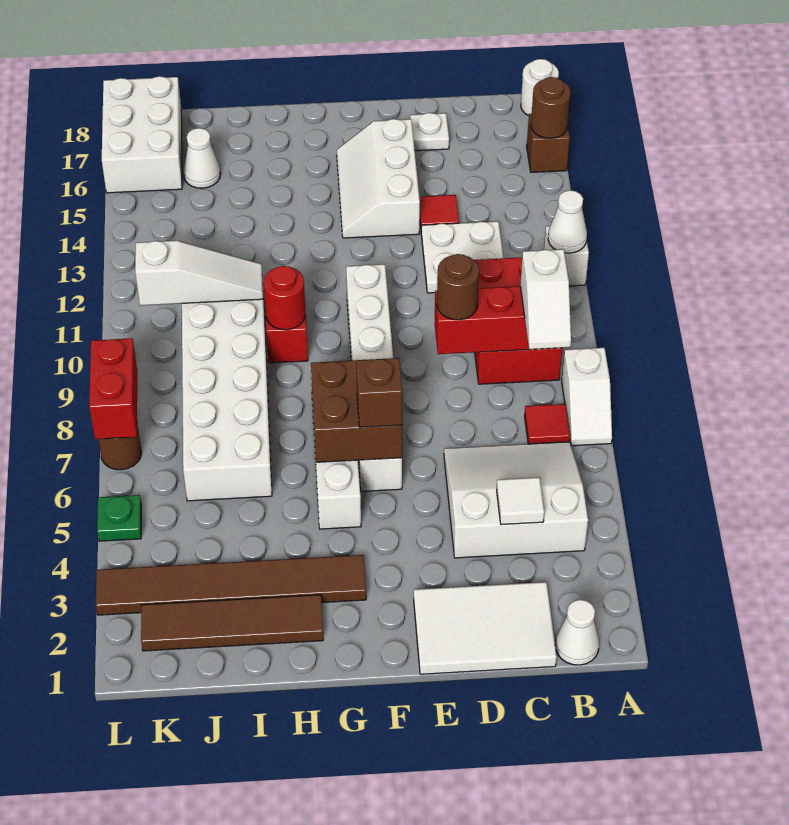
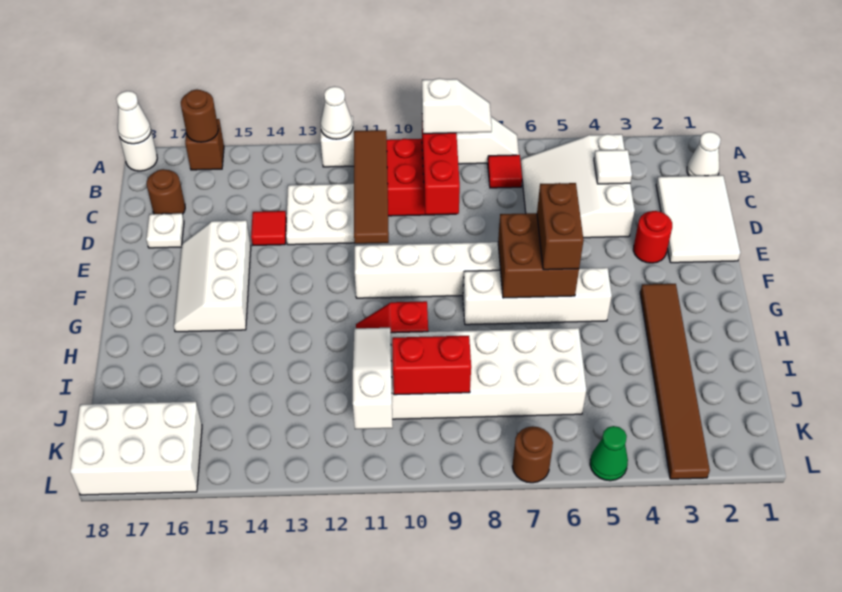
brown round brick D9 level 3 -> brown round brick C17 level 1
white slope E14:F16 level 1 top E -> white slope E15:G16 level 1 top 15
brown brick F6 level 3 -> brown brick F6:G6 level 3
brown tile H2:K2 level 1 -> brown tile B11:E11 level 2
red round brick H10 level 2 -> red round brick E3 level 1
white cone J16 level 1 -> white cone A18 level 2
green plate L5 level 1 -> green cone L5 level 1
red brick L7:L8 level 2 -> red brick J9:J10 level 2

